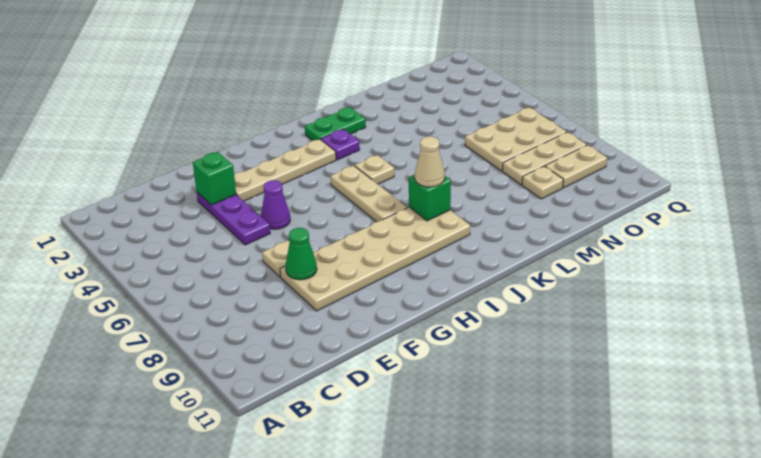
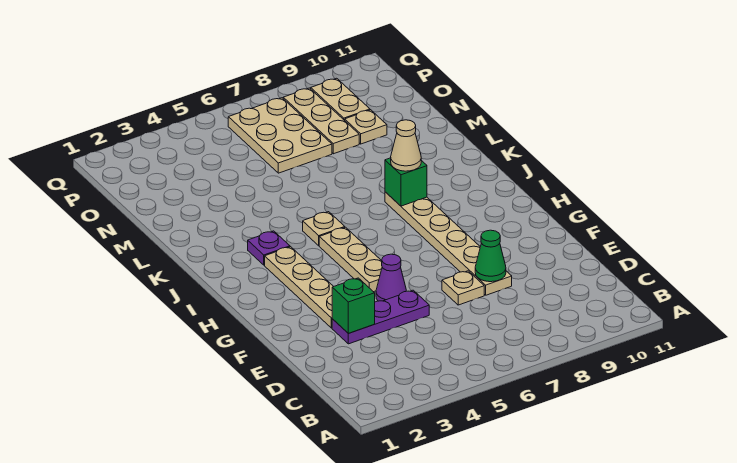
tan plate E8:J9 level 1 -> tan plate E8:J8 level 1
tan plate I5:I7 level 1 -> tan plate G5:I5 level 1
green plate J2:K2 level 1 -> none

